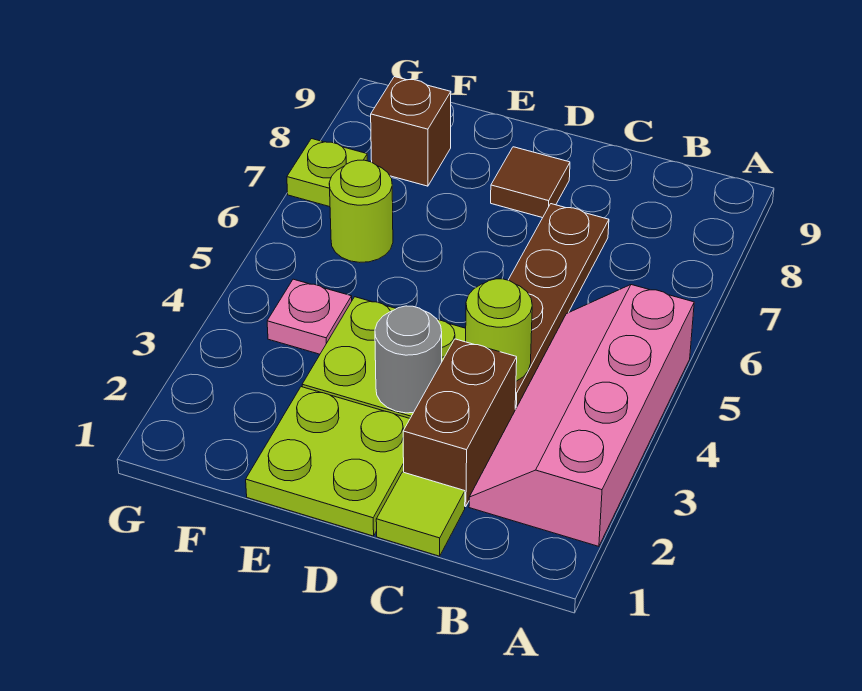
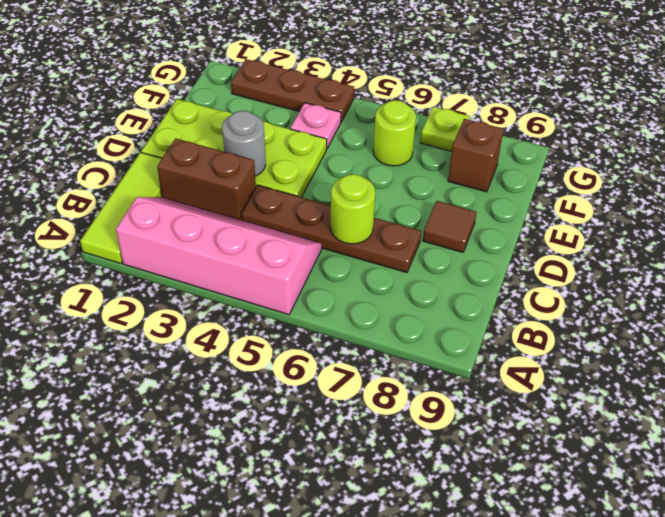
lime tile C1 level 1 -> lime tile A1:C1 level 1
lime round brick C4 level 2 -> lime round brick C6 level 2
none -> brown plate G2:G4 level 1

